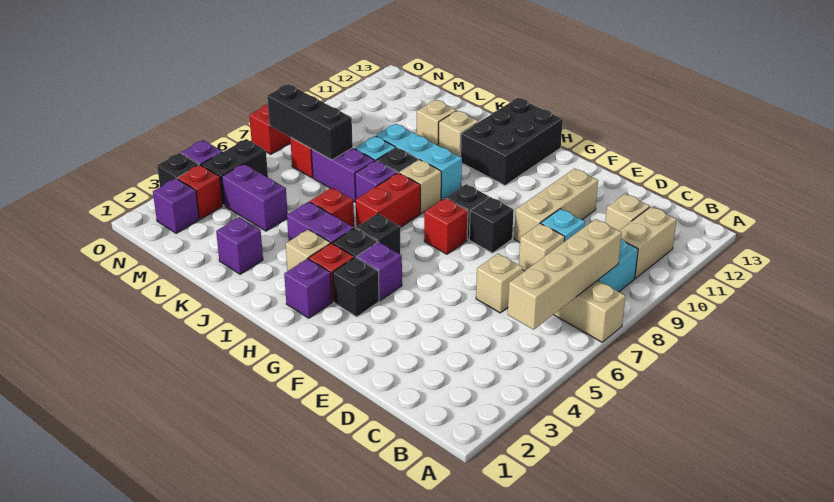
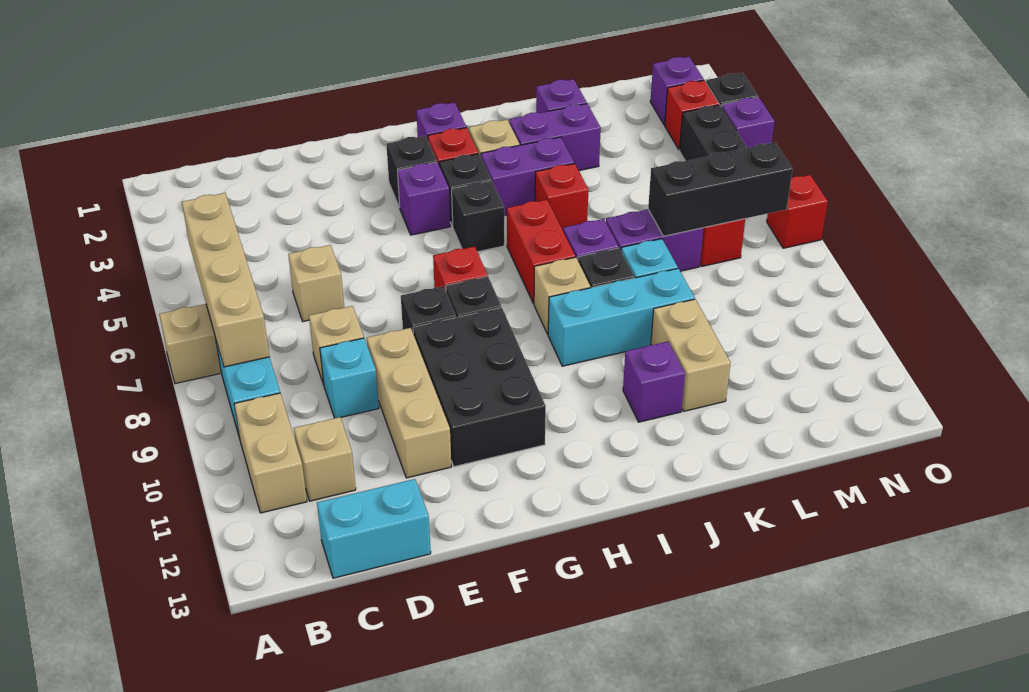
none -> cyan brick C13:D13 level 1
black brick H11:I13 level 1 -> black brick F9:G11 level 1
tan brick J11 level 1 -> purple brick J11 level 1
tan brick K11 level 1 -> tan brick K10:K11 level 1
purple brick L4:M4 level 1 -> purple brick J3:K3 level 1

